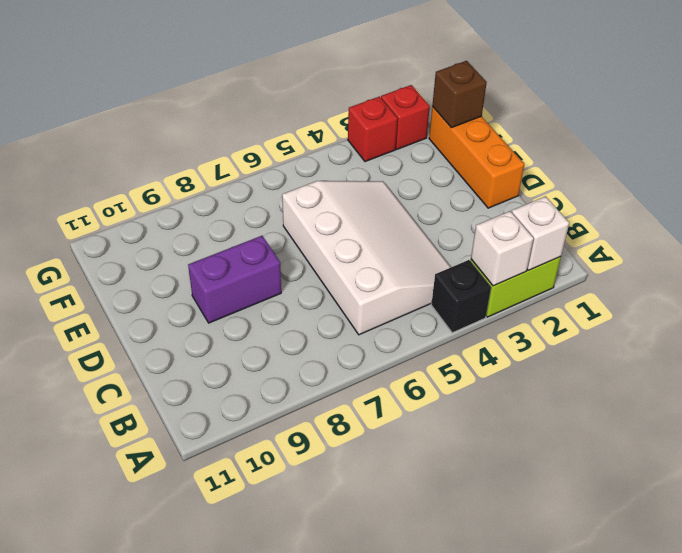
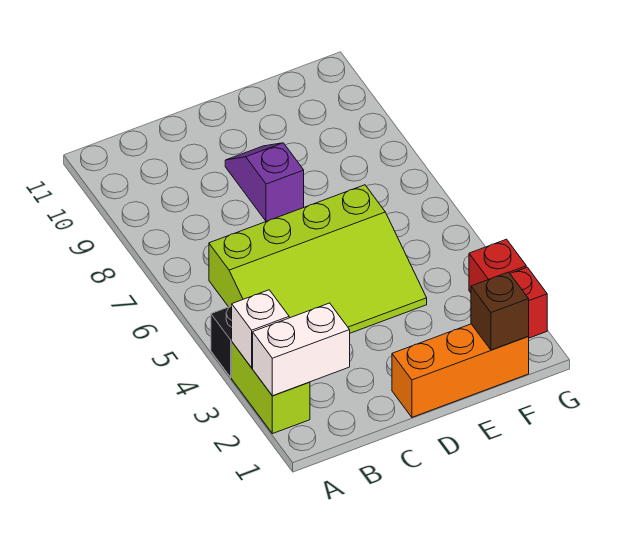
white brick A2 level 2 -> white brick A2:B2 level 2
white slope B4:E6 level 1 top 6 -> lime slope B4:E6 level 1 top 6
purple brick D8:D9 level 1 -> purple slope D8:D9 level 1 top 8

